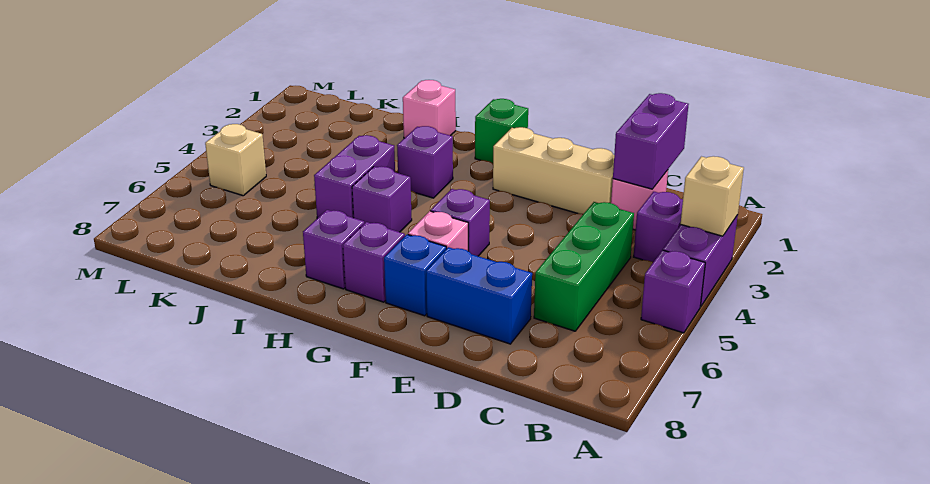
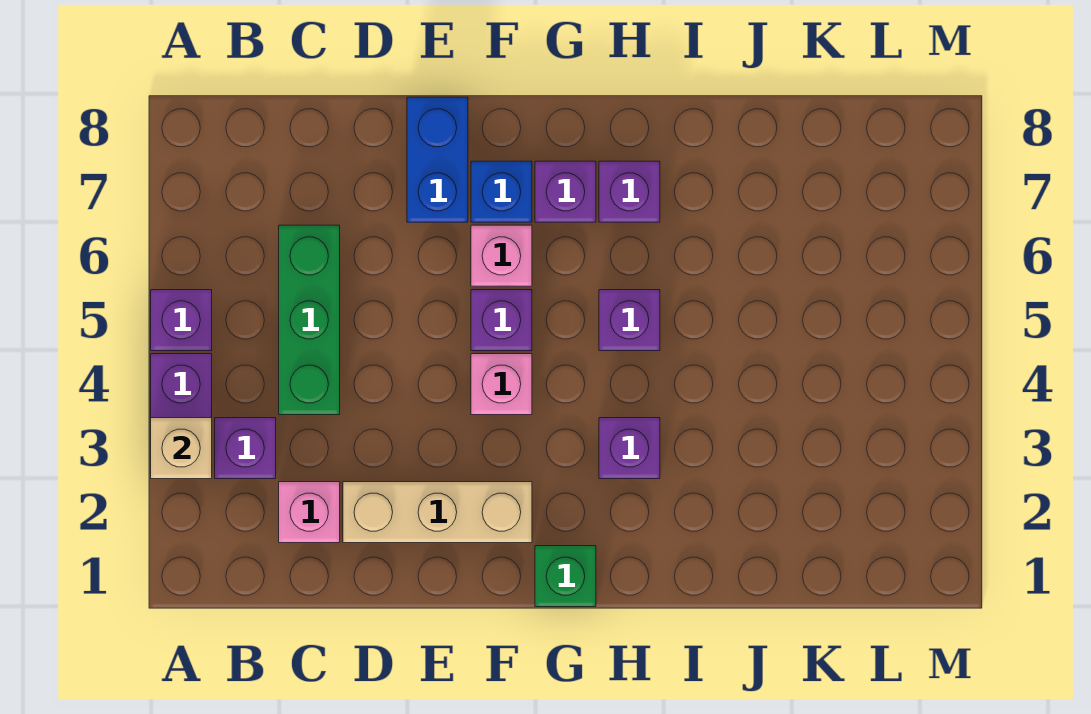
purple brick C1:C2 level 2 -> none
blue brick D7:E7 level 1 -> blue brick E7:E8 level 1
pink brick I1 level 1 -> pink brick F4 level 1
purple brick I4:I5 level 1 -> none
tan brick L5 level 1 -> none

